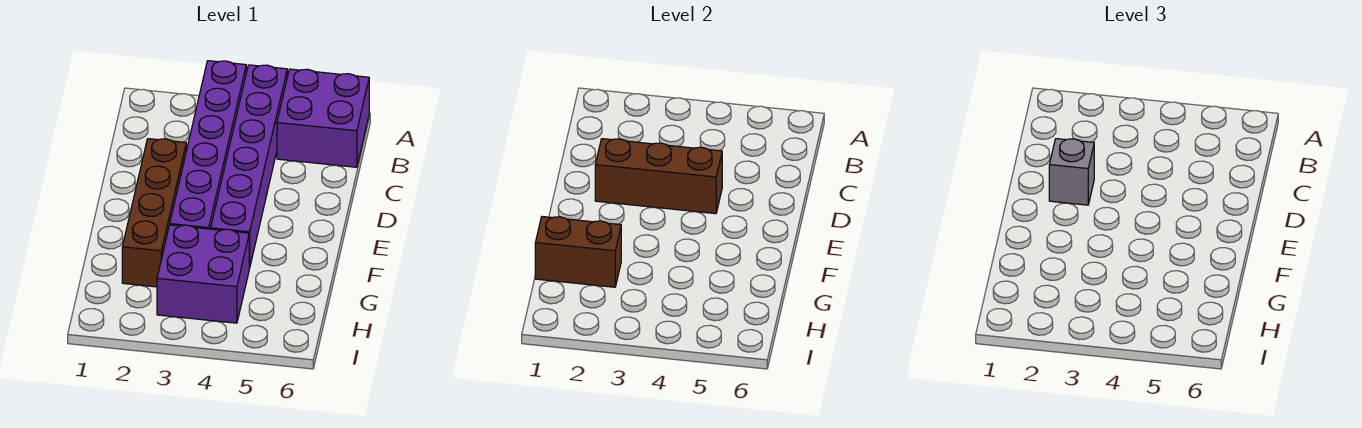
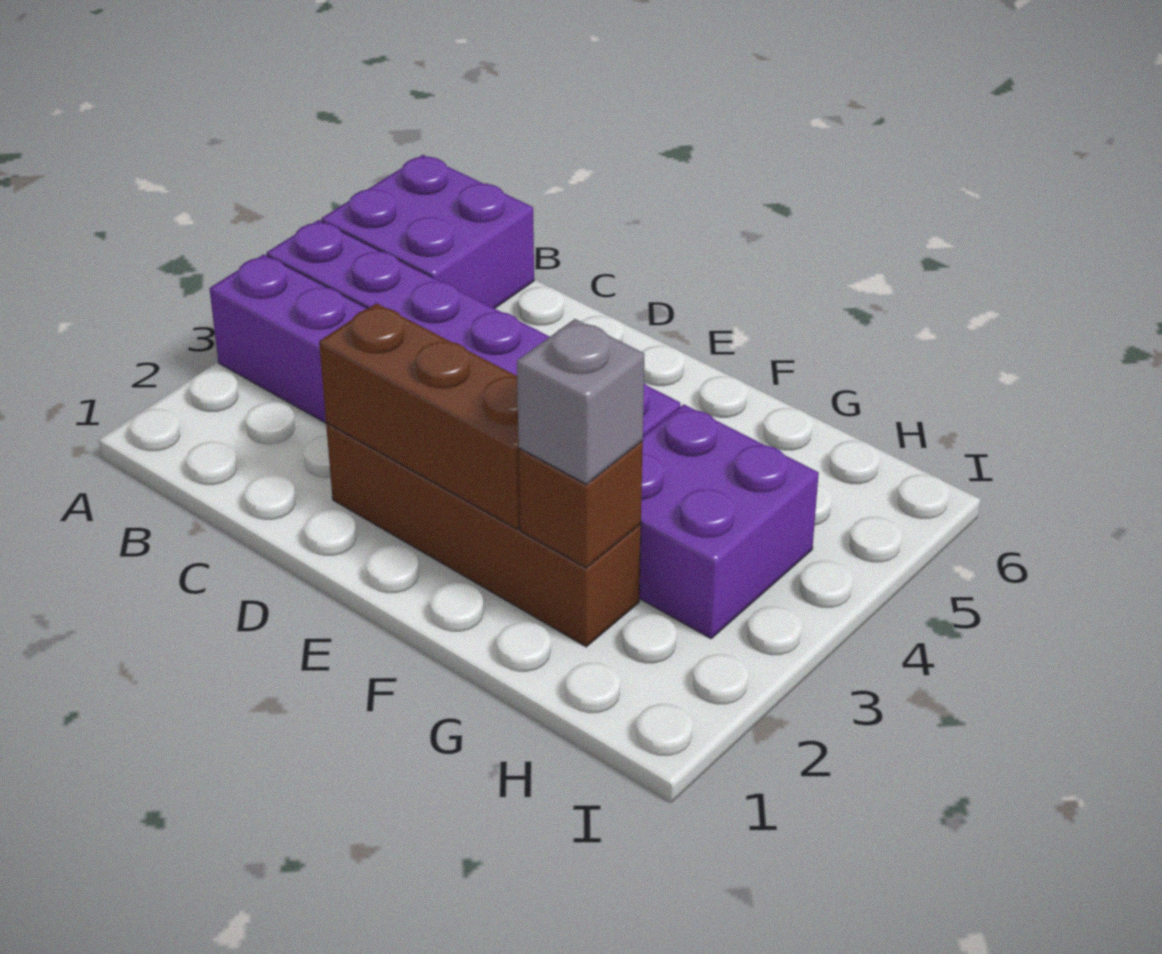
brown brick D2:D4 level 2 -> brown brick D2:F2 level 2
grey brick D2 level 3 -> grey brick G2 level 3
brown brick G1:G2 level 2 -> brown brick G2 level 2

